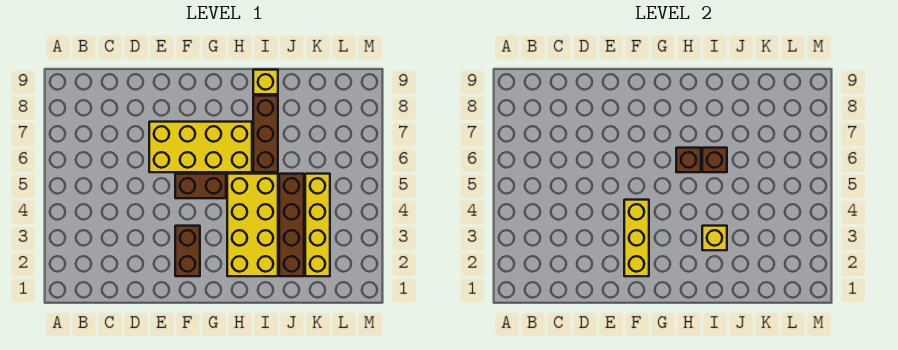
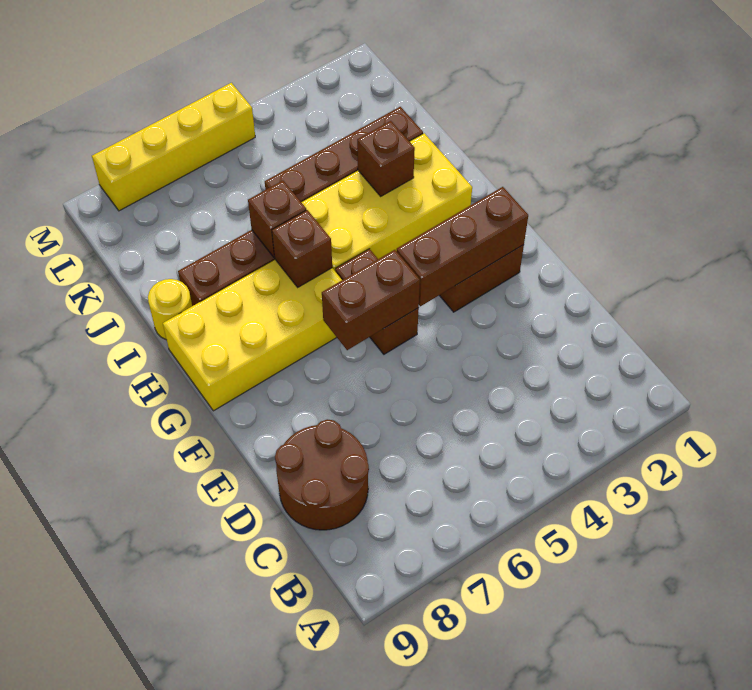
none -> brown round brick C8:D9 level 1
yellow brick E6:H7 level 1 -> yellow brick G6:H9 level 1
yellow brick F2:F4 level 2 -> brown brick F2:F4 level 2
none -> brown brick F5:F6 level 2
yellow brick I3 level 2 -> brown brick I3 level 2
yellow brick I9 level 1 -> yellow round brick I9 level 1
yellow brick K2:K5 level 1 -> yellow brick M5:M8 level 1

